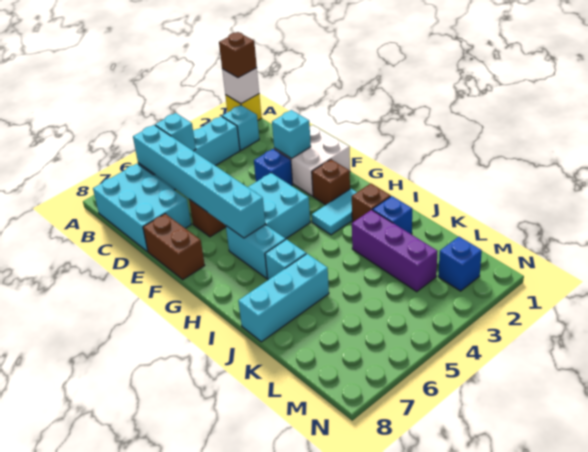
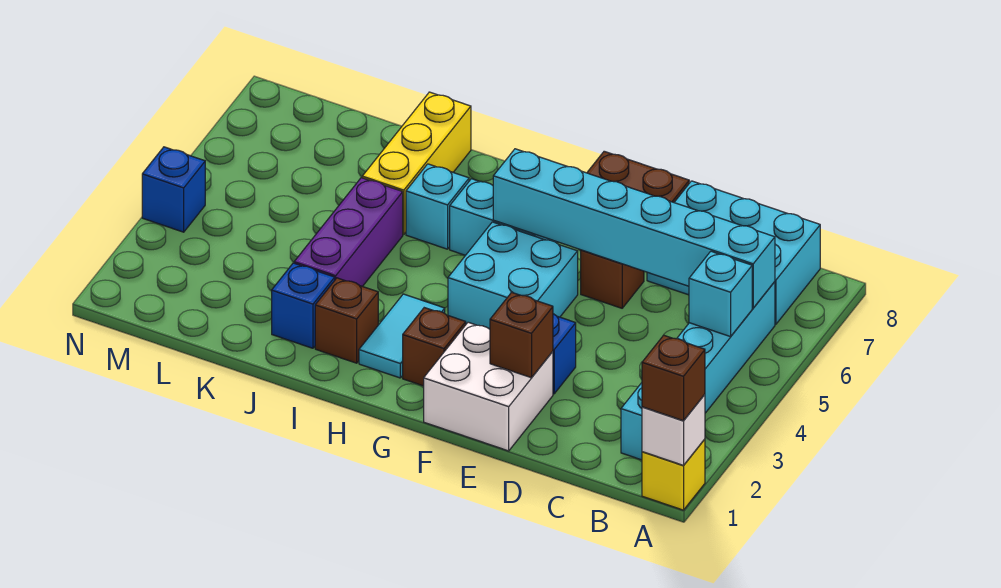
cyan brick E2 level 2 -> brown brick E2 level 2
purple brick J3:L3 level 1 -> purple brick J3:J5 level 1
cyan brick J6:J8 level 1 -> yellow brick J6:J8 level 1
blue brick M2 level 1 -> blue brick N4 level 1

